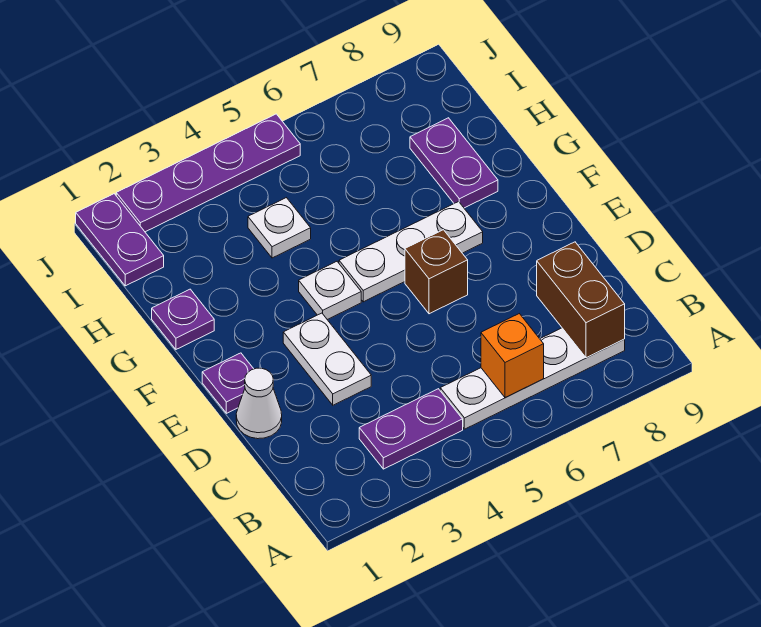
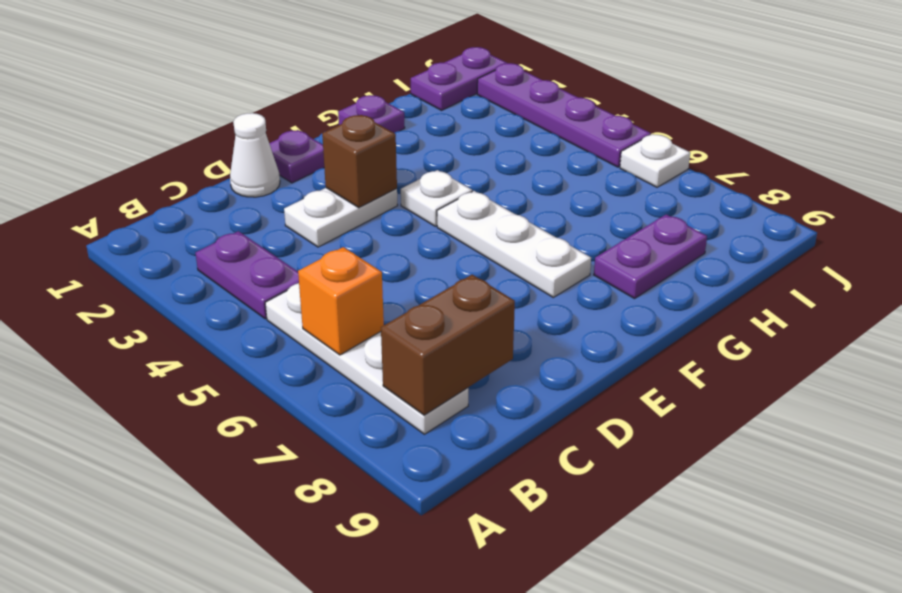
brown brick E6 level 1 -> brown brick E3 level 2
white plate H4 level 1 -> white plate J6 level 1

